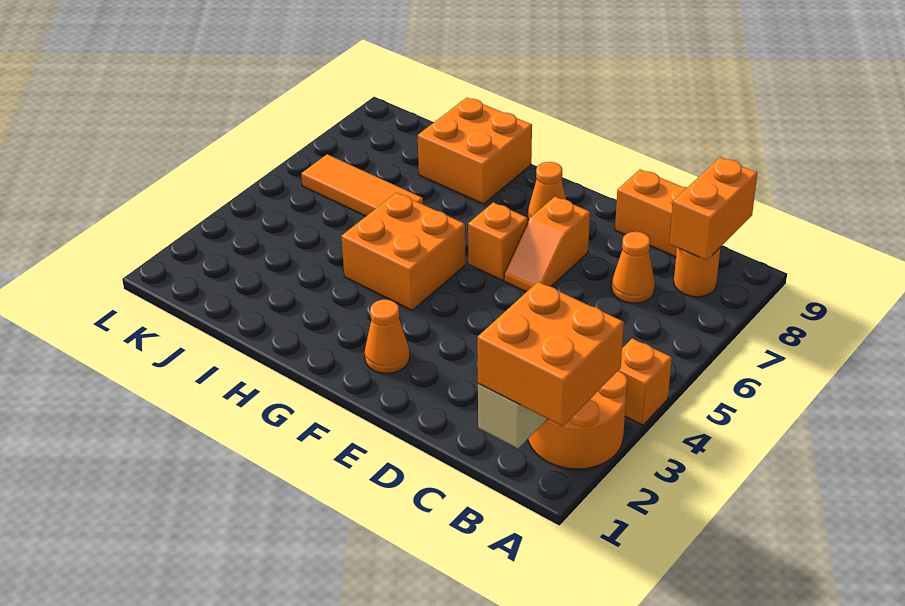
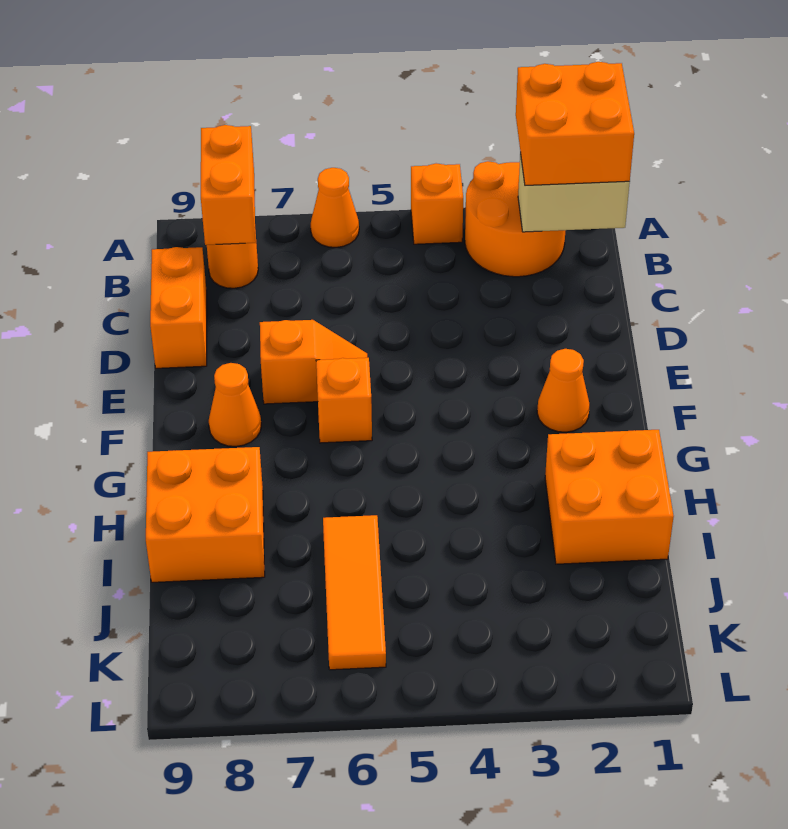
orange brick B8:B9 level 2 -> orange brick A8:B8 level 2
orange cone C7 level 1 -> orange cone A6 level 1
orange brick G4:H5 level 1 -> orange brick H1:I2 level 1

